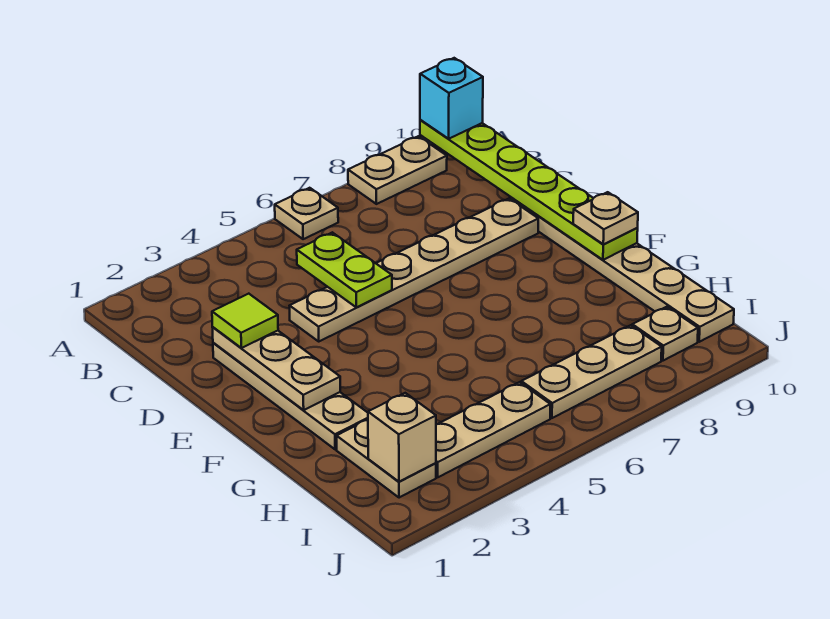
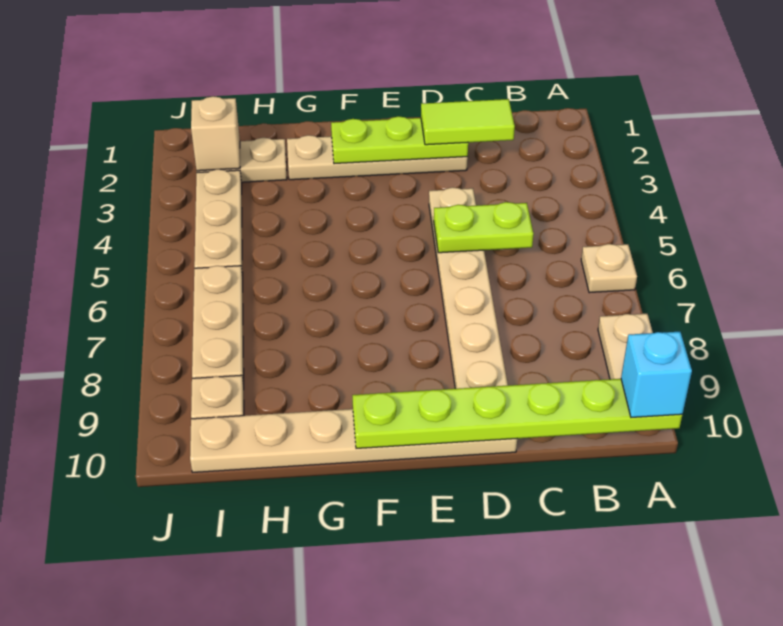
tan plate D2:F2 level 2 -> lime plate D2:F2 level 2
lime tile D2 level 3 -> lime tile C2:D2 level 3
tan plate F10 level 3 -> none

